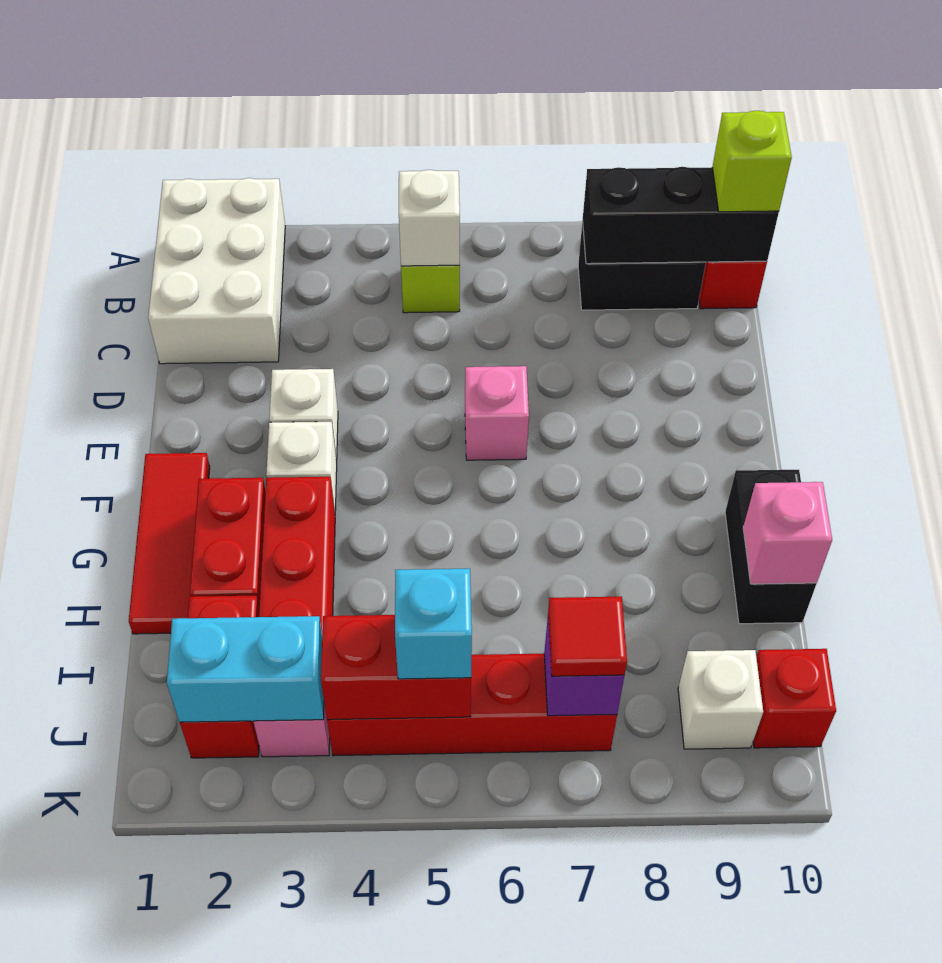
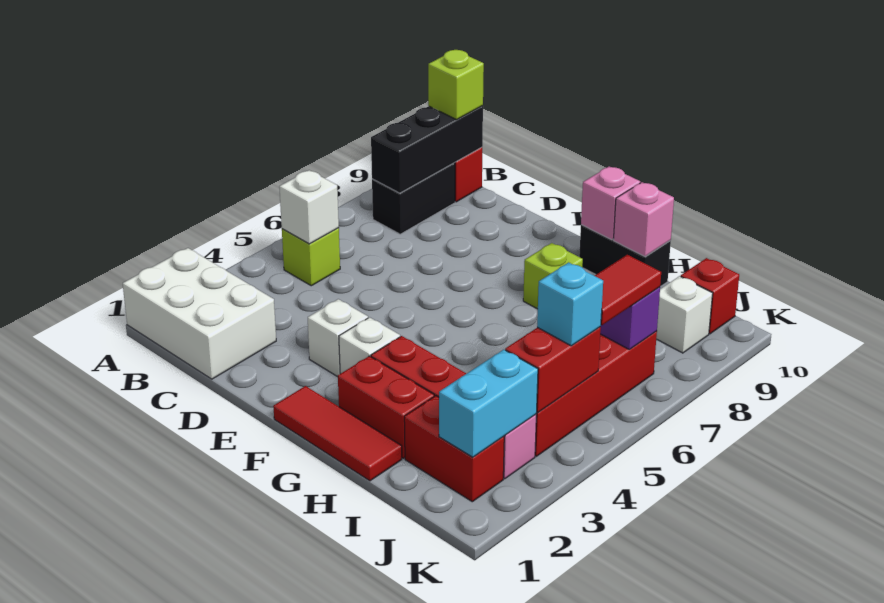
pink brick E6 level 1 -> pink brick G10 level 2
none -> lime brick G8 level 1
red tile J7 level 3 -> red tile J6:J7 level 3

